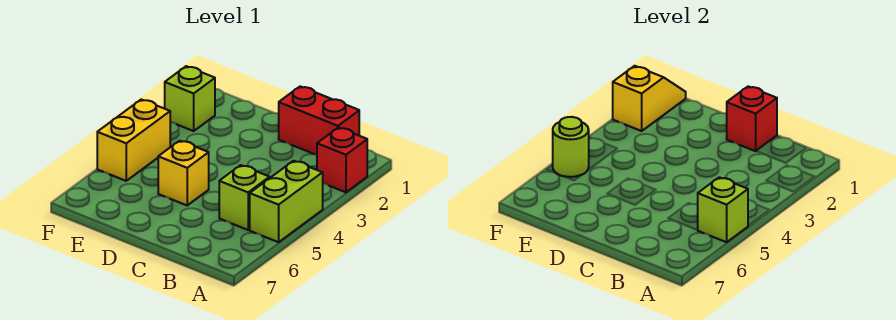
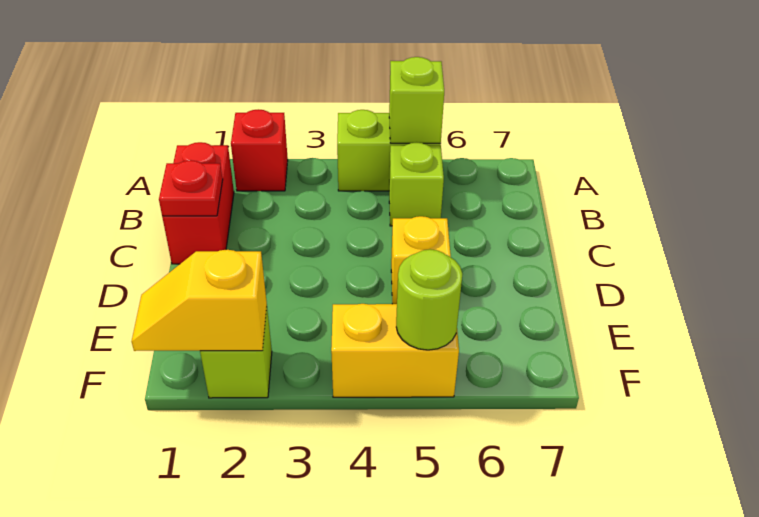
red brick C1 level 2 -> red plate C1 level 2

